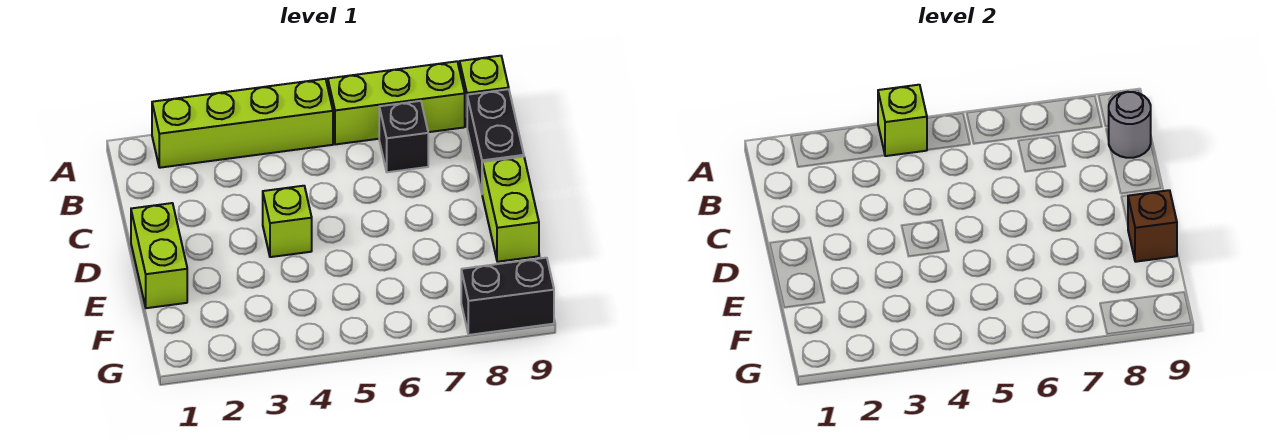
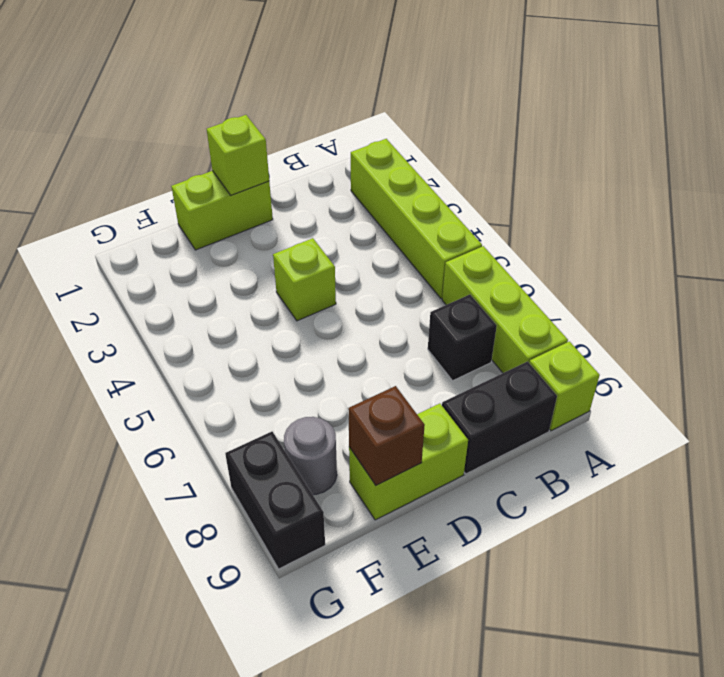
lime brick A4 level 2 -> lime brick D1 level 2
grey round brick B9 level 2 -> grey round brick F8 level 1

